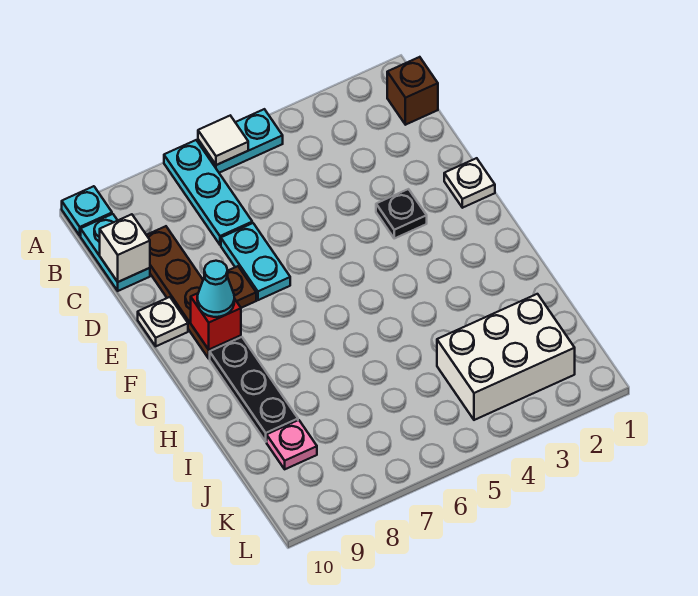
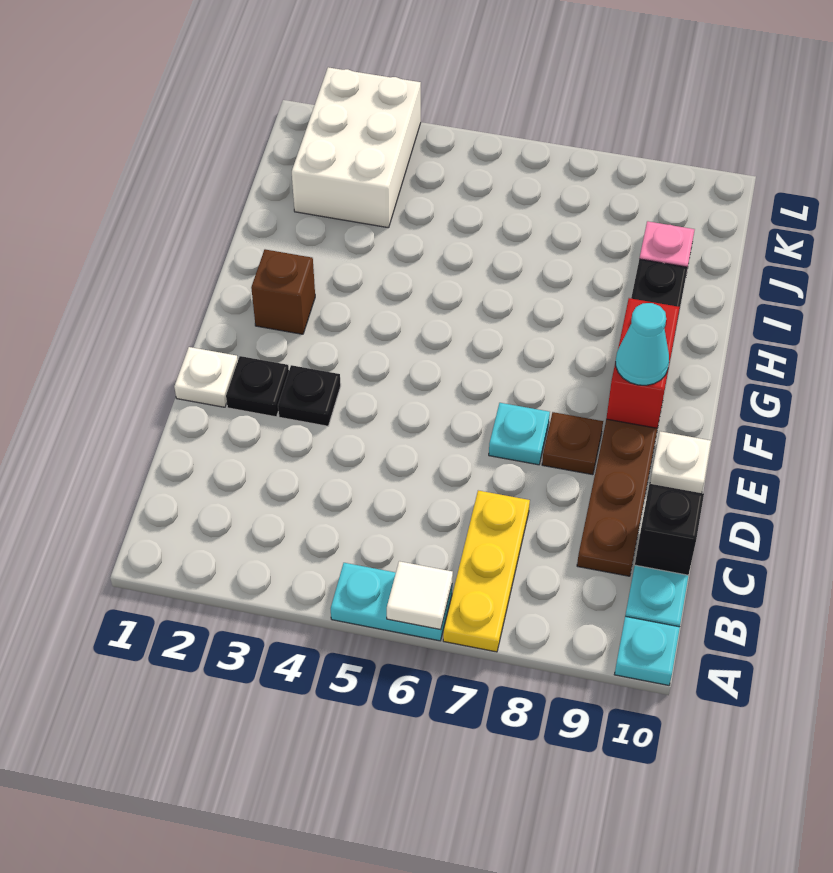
cyan plate A7:C7 level 1 -> yellow plate A7:C7 level 1
brown brick B1 level 1 -> brown brick G2 level 1
white brick C10 level 2 -> black brick C10 level 2
cyan plate D7:E7 level 1 -> cyan plate E7 level 1
none -> black plate E2 level 1
red brick F9 level 2 -> red brick F9:G9 level 2
white brick J2:K4 level 1 -> white brick J2:L3 level 1

